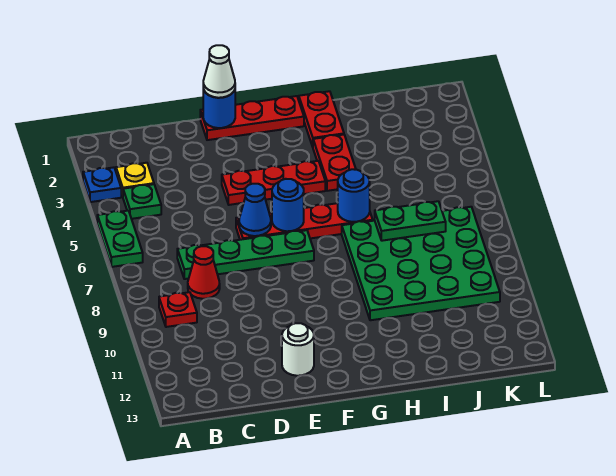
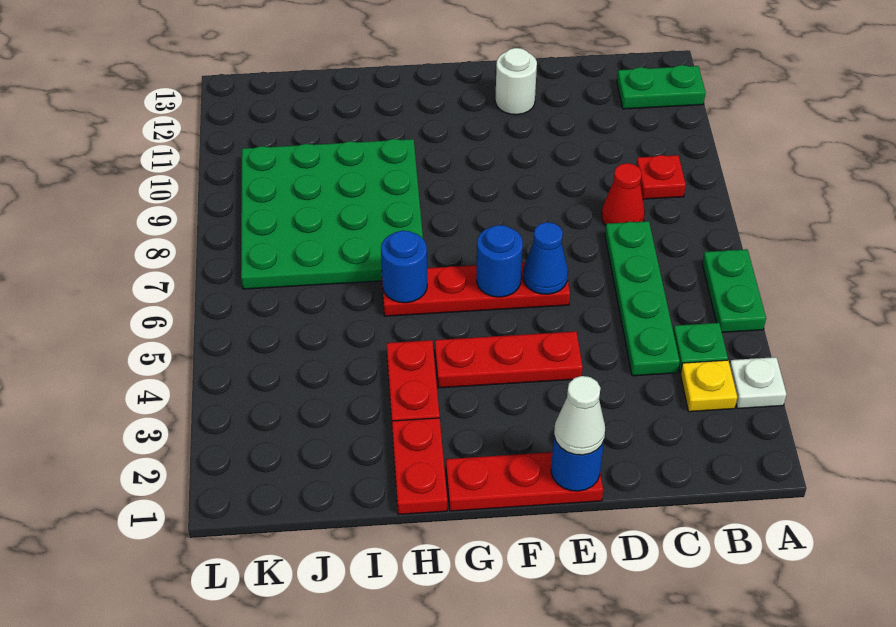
blue plate A3 level 1 -> white plate A3 level 1
green plate C7:F7 level 1 -> green plate C4:C7 level 1
green plate I7:J7 level 2 -> green plate A12:B12 level 1

